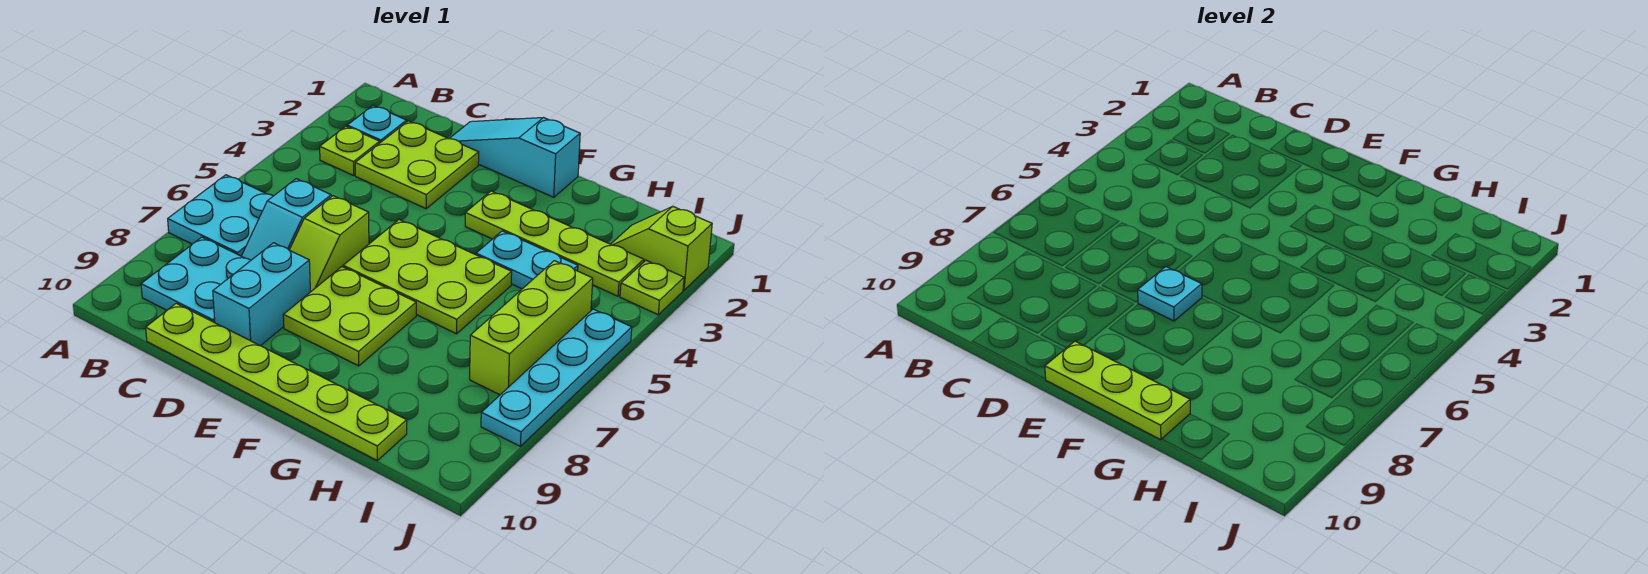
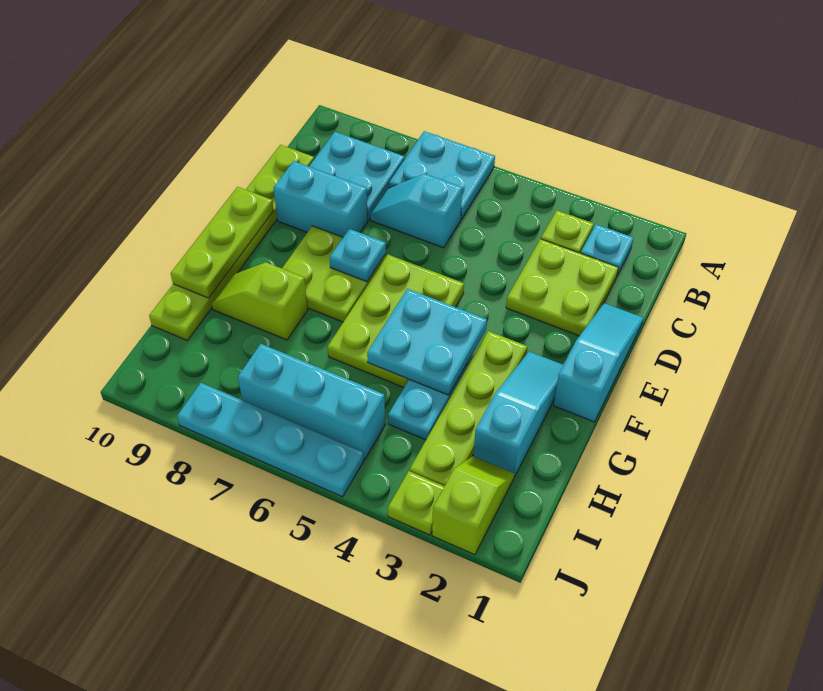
lime slope D6:D7 level 1 top 6 -> lime slope G8:G9 level 1 top 8
none -> cyan slope F2:H2 level 1 top H
none -> cyan plate F4:G5 level 2
lime brick I5:I7 level 1 -> cyan brick I5:I7 level 1

